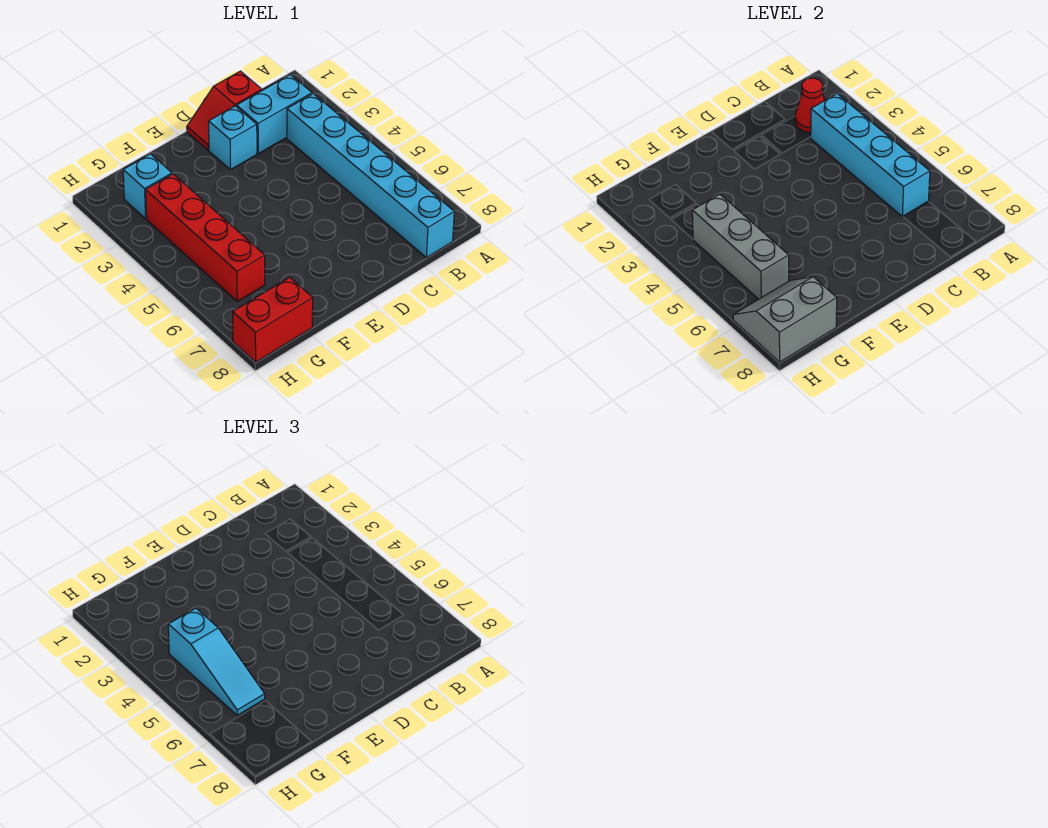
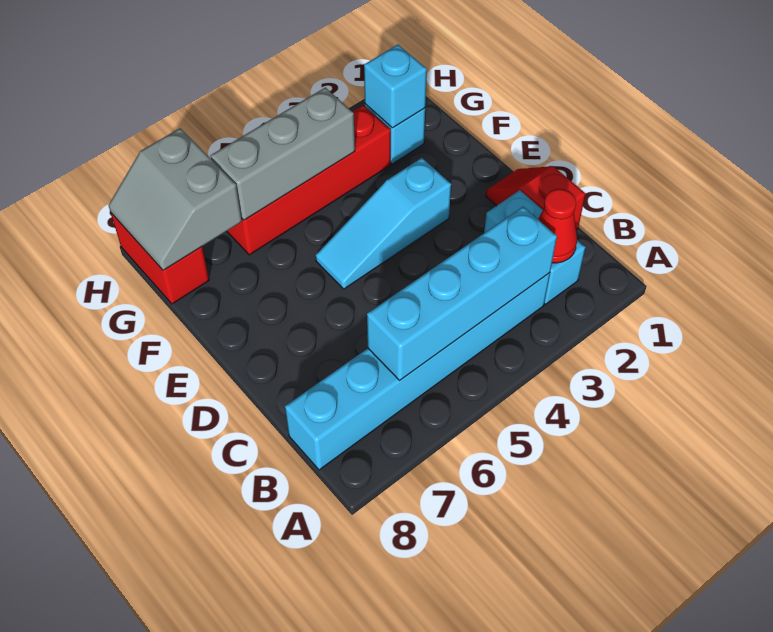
cyan brick D2 level 1 -> cyan brick G2 level 2
cyan slope G4:G6 level 3 top 4 -> cyan slope E3:E5 level 1 top 3
grey slope G7:H8 level 2 top 8 -> grey slope G7:H8 level 2 top 7

